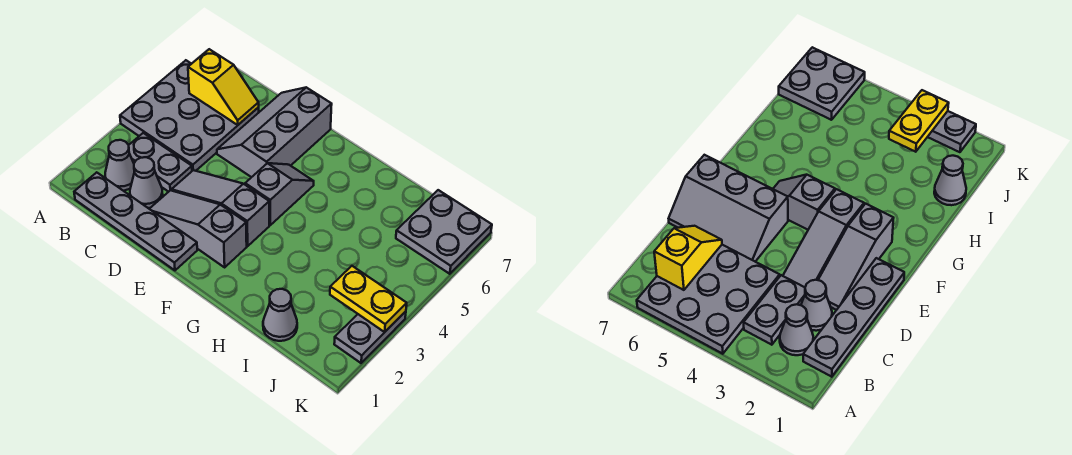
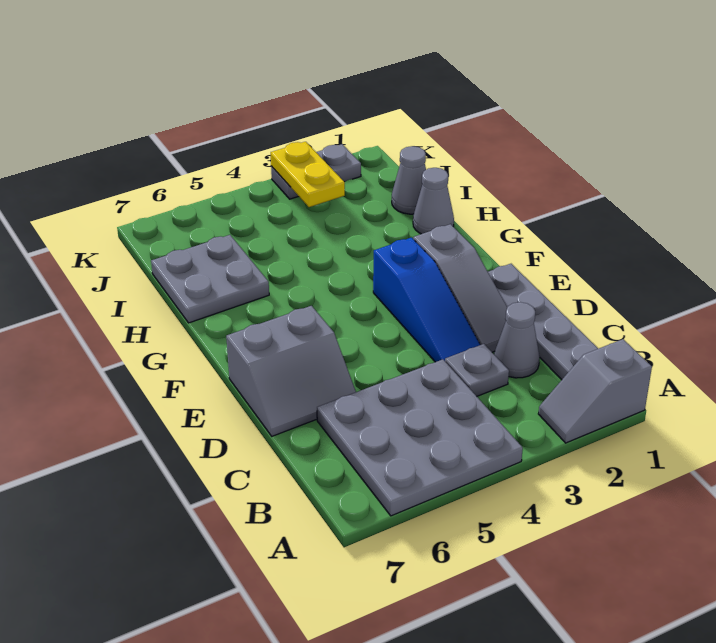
grey cone B2 level 1 -> grey cone H1 level 1
grey plate B3:C3 level 1 -> grey plate C3 level 1
yellow slope B6:C6 level 2 top B -> none
grey slope D3:F3 level 1 top F -> blue slope D3:F3 level 1 top F
grey slope D5:E7 level 1 top E -> grey slope D6:E7 level 1 top E
grey slope F4:F5 level 1 top 4 -> grey slope A1:A2 level 1 top 1
grey plate J6:K7 level 1 -> grey plate H6:I7 level 1

